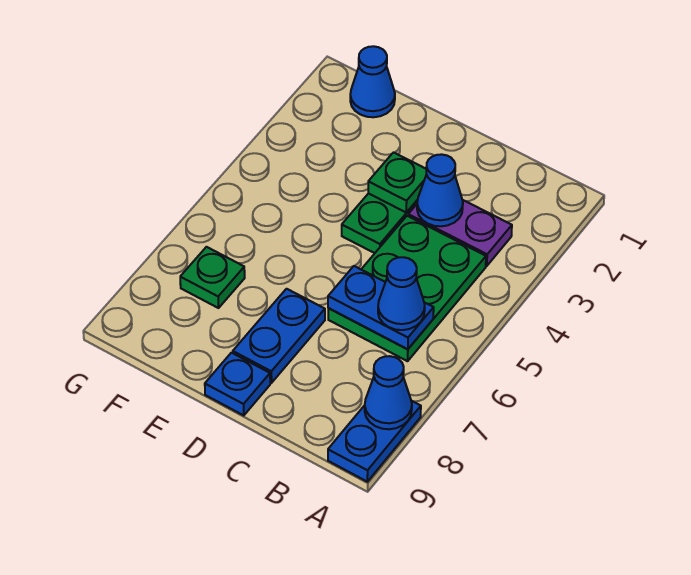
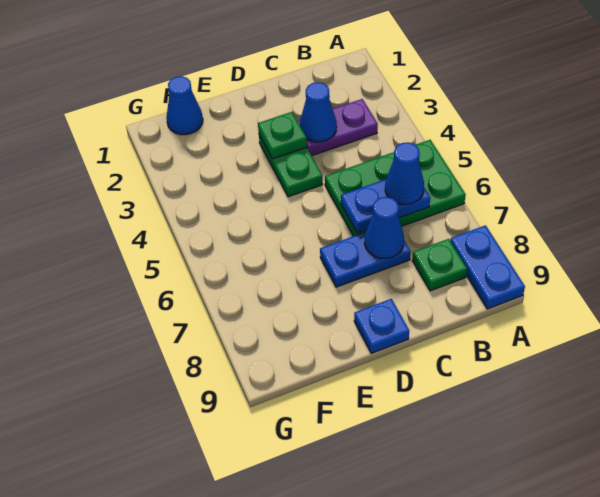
blue cone A8 level 2 -> blue cone C7 level 2
green plate B4:C6 level 1 -> green plate A5:C6 level 1
blue plate D7:D8 level 1 -> blue plate C7:D7 level 1
green plate F7 level 1 -> green plate B8 level 1

